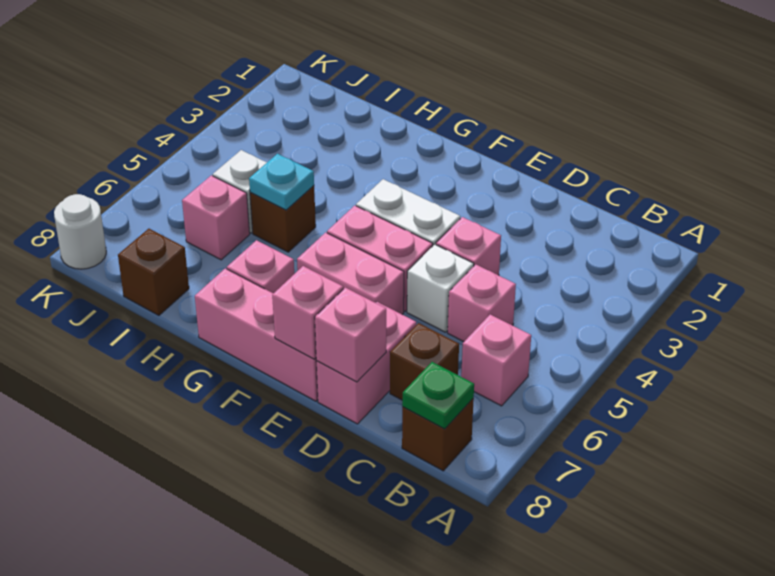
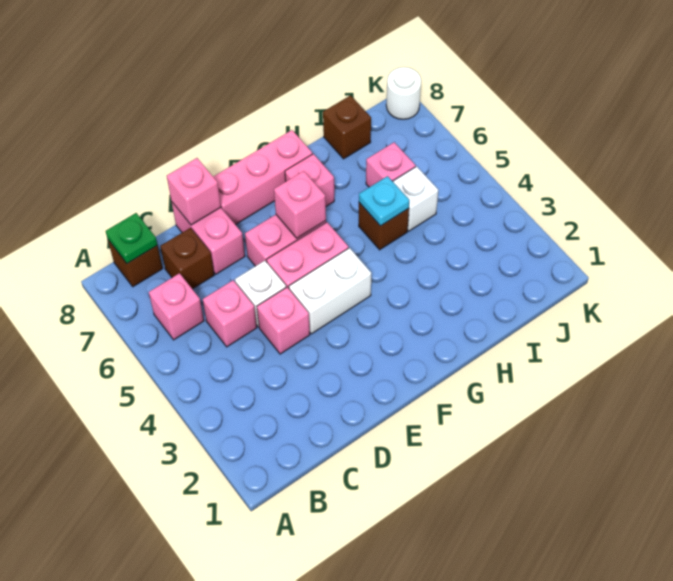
pink brick E8 level 2 -> pink brick F6 level 2

